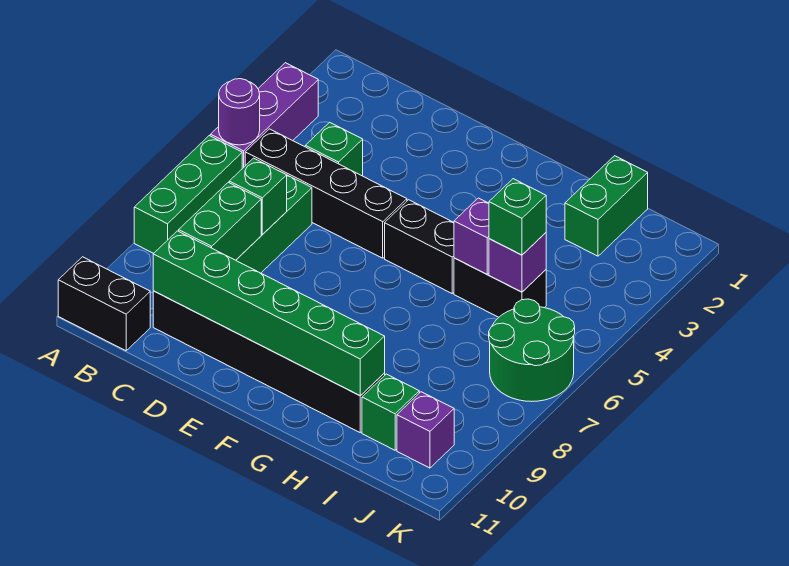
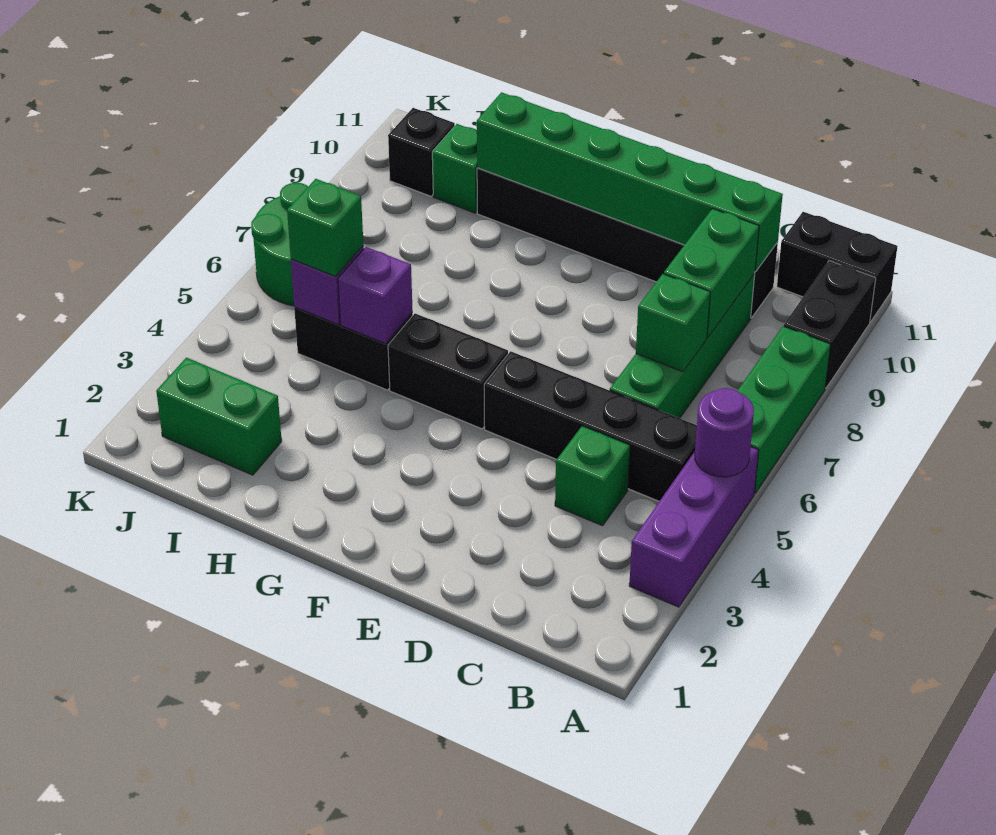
none -> black brick A9:A10 level 1
green brick I1:I2 level 1 -> green brick I2:J2 level 1
purple brick J10 level 1 -> black brick J10 level 1

